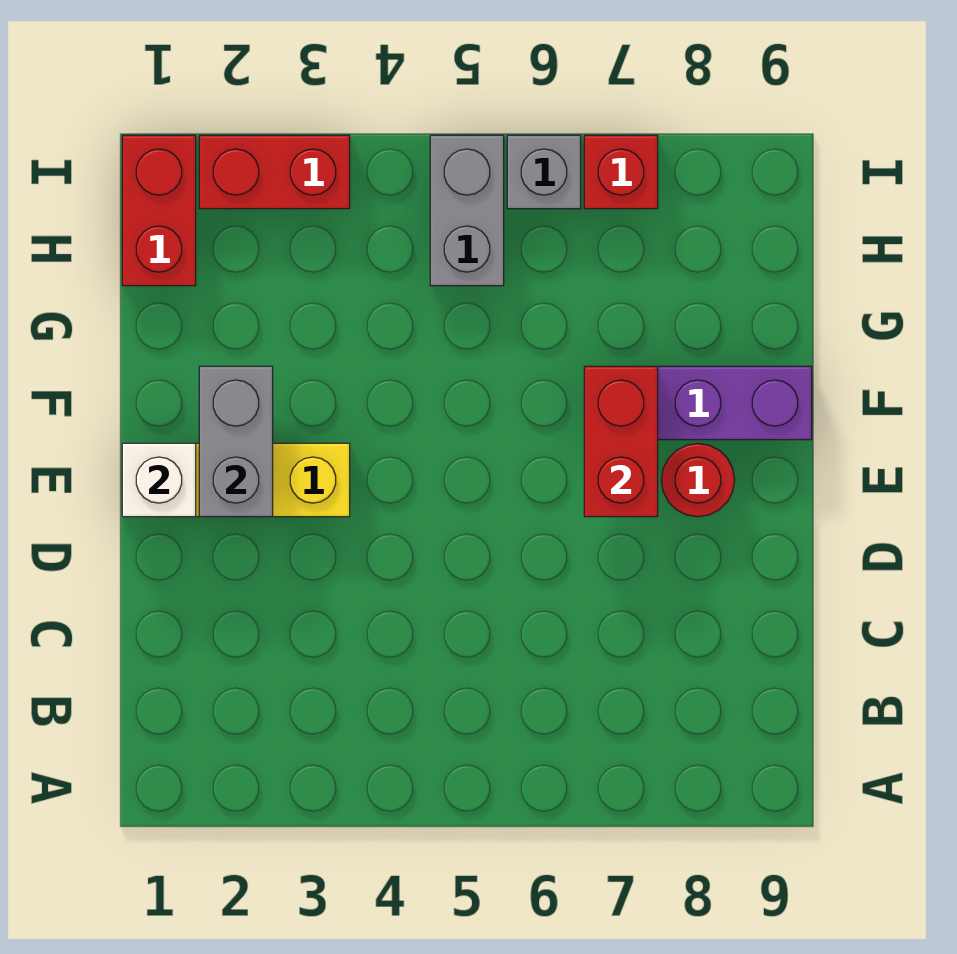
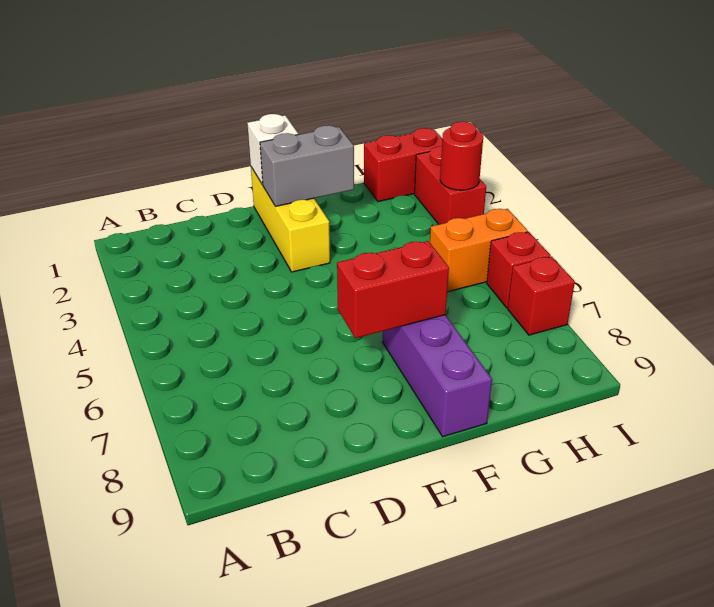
red round brick E8 level 1 -> red round brick I3 level 2
grey brick H5:I5 level 1 -> orange brick H5:I5 level 1
grey brick I6 level 1 -> red brick I6 level 1

